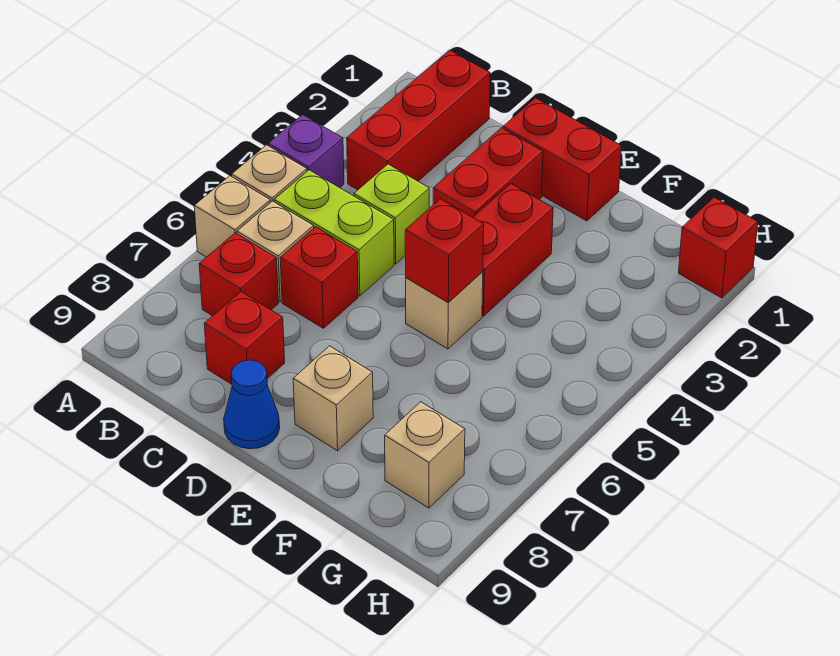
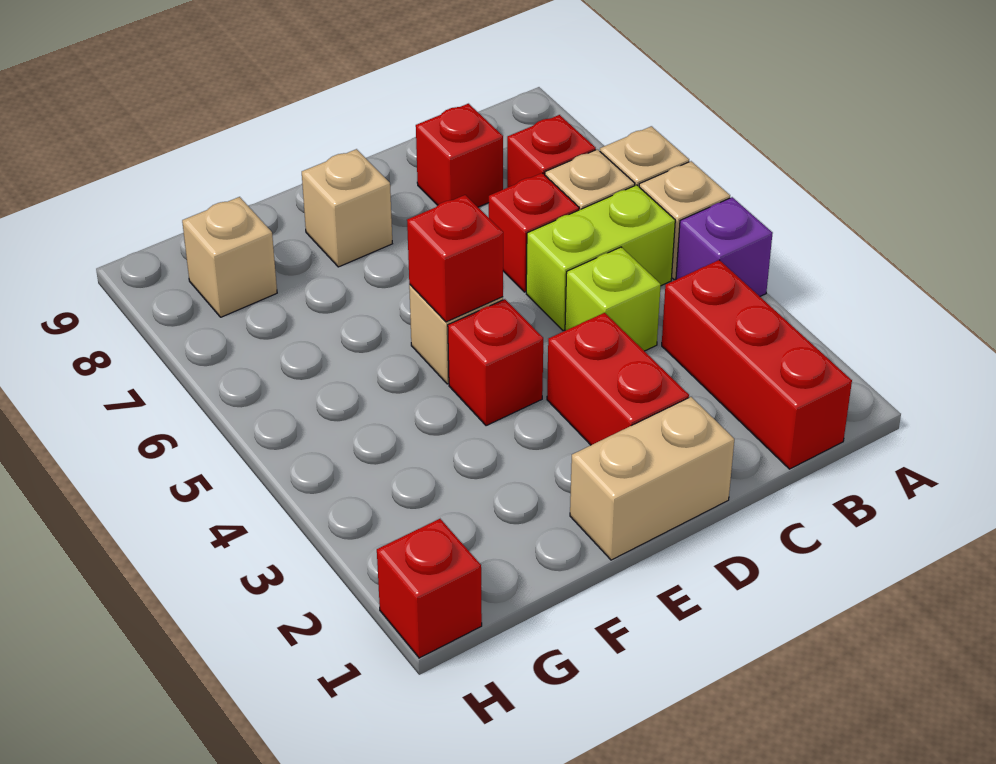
red brick D1:E1 level 1 -> tan brick D1:E1 level 1
blue cone D9 level 1 -> none
red brick E3:E4 level 1 -> red brick E4 level 1

